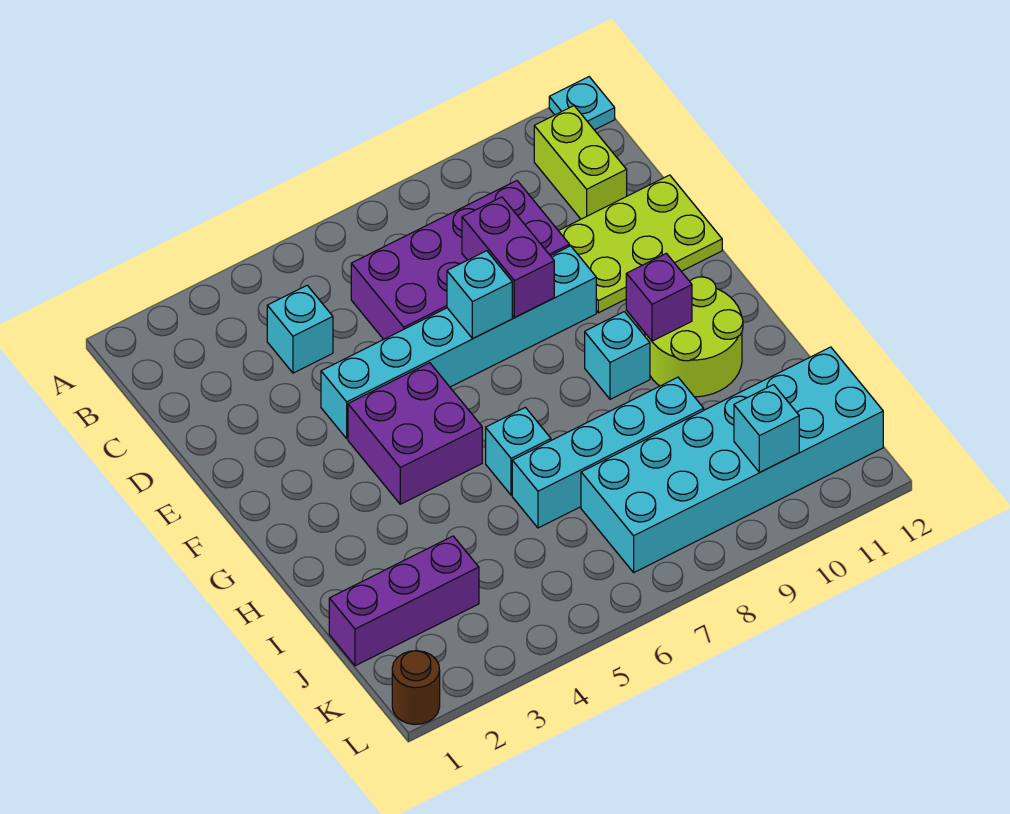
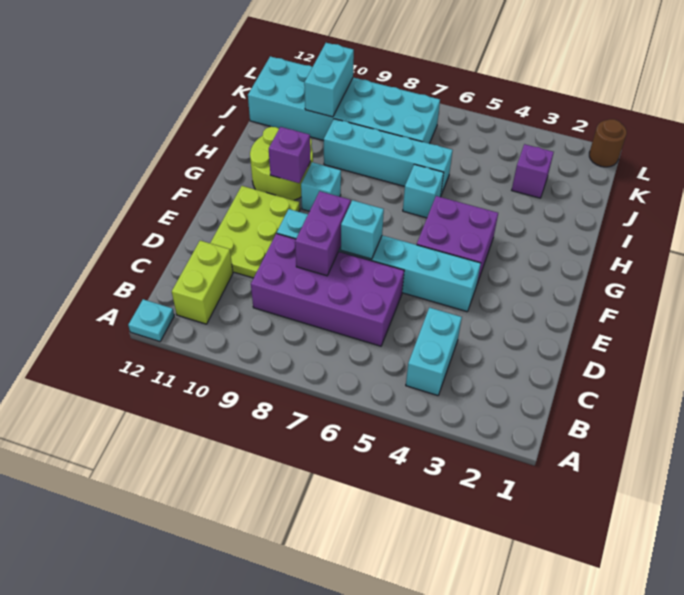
cyan brick C4 level 1 -> cyan brick B4:C4 level 1
lime plate D10:E12 level 1 -> lime plate D10:F11 level 1
purple brick J1:J3 level 1 -> purple brick J3 level 1
cyan brick K10 level 2 -> cyan brick J10:K10 level 2

